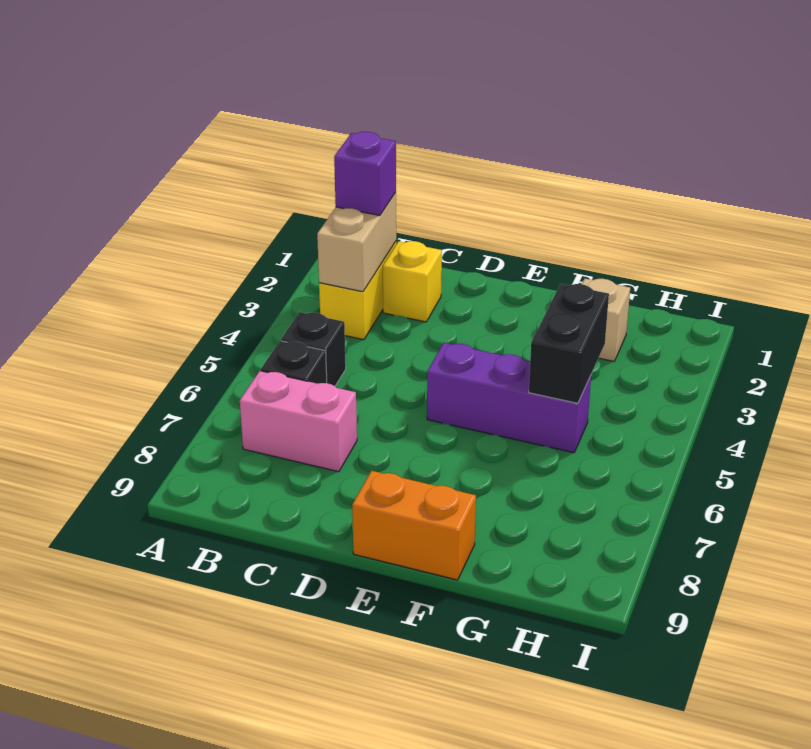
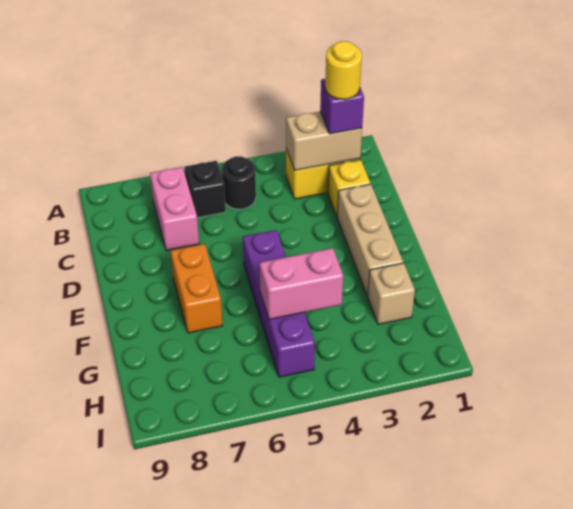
none -> yellow round brick B2 level 4
black brick B5 level 1 -> black round brick B5 level 1
none -> tan brick D2:F2 level 1
purple brick E5:G5 level 1 -> purple brick E5:H5 level 1
orange brick E9:F9 level 1 -> orange brick E7:F7 level 1
black brick G4:G5 level 2 -> pink brick G4:G5 level 2

